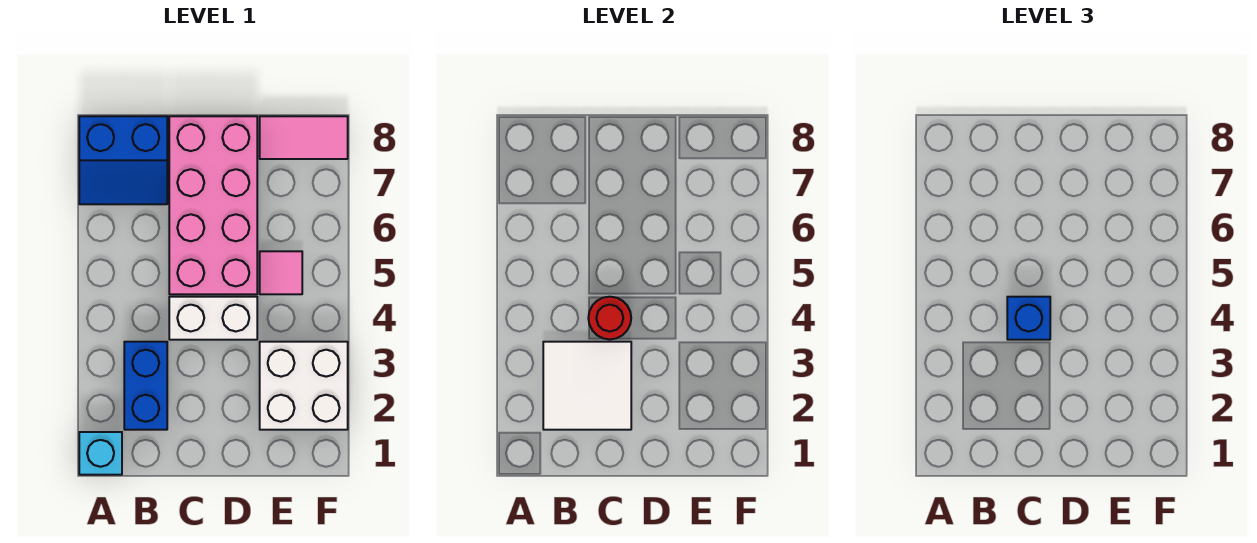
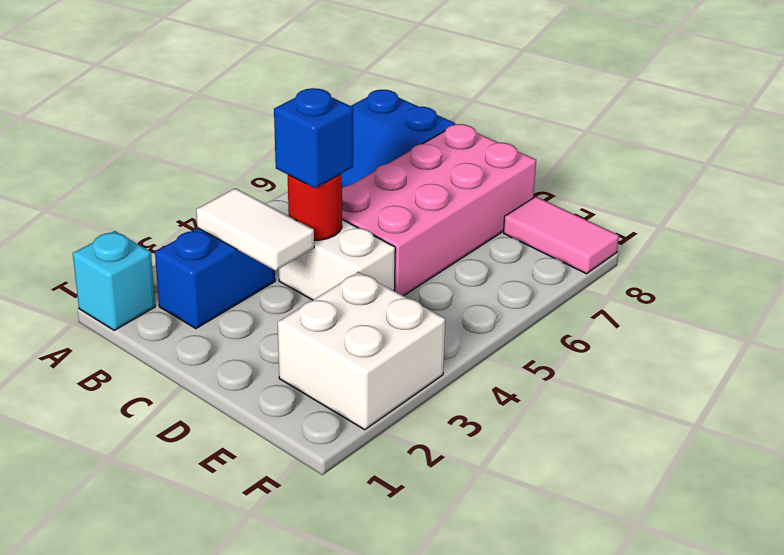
white tile B2:C3 level 2 -> white tile B3:C3 level 2
pink tile E5 level 1 -> none

